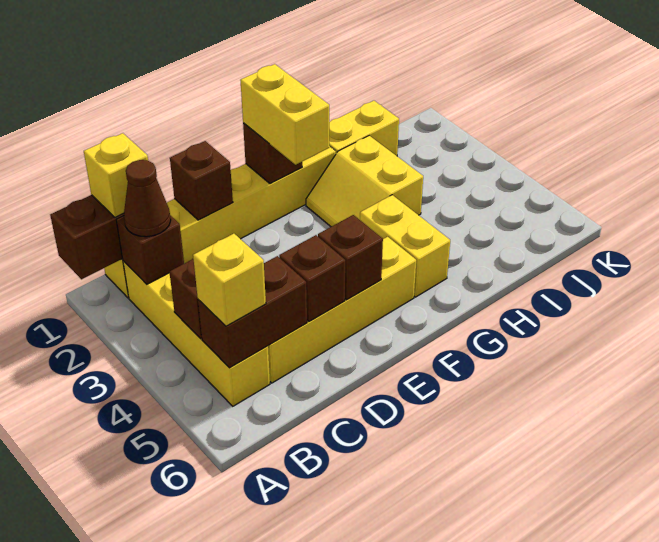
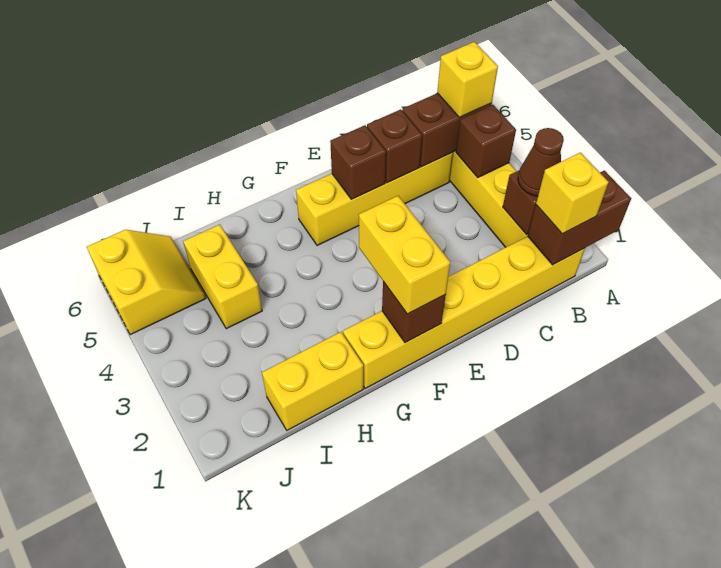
brown brick D1 level 2 -> none
yellow slope G2:H3 level 1 top H -> yellow slope J5:K6 level 1 top K
yellow brick G4:G5 level 1 -> yellow brick I4:I5 level 1

